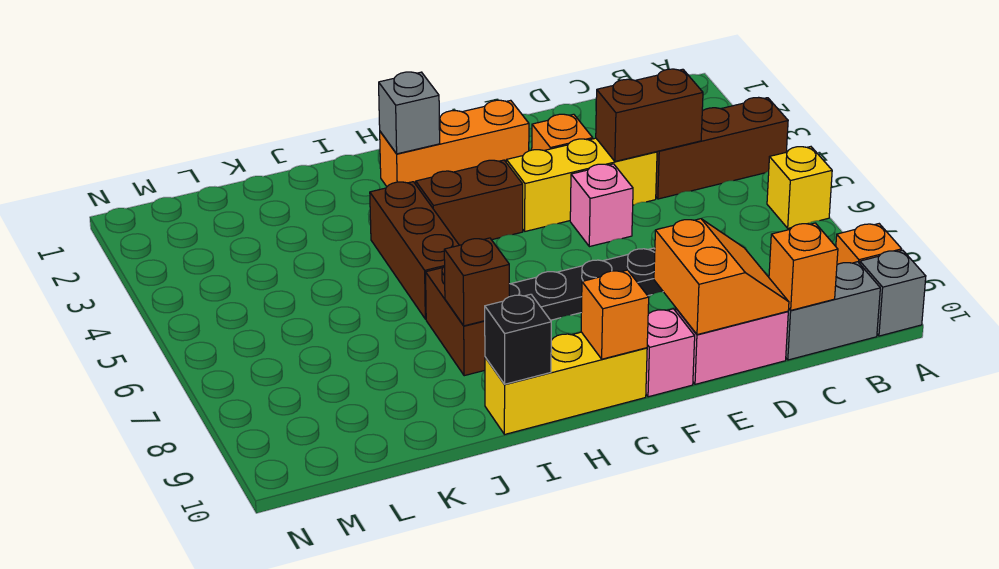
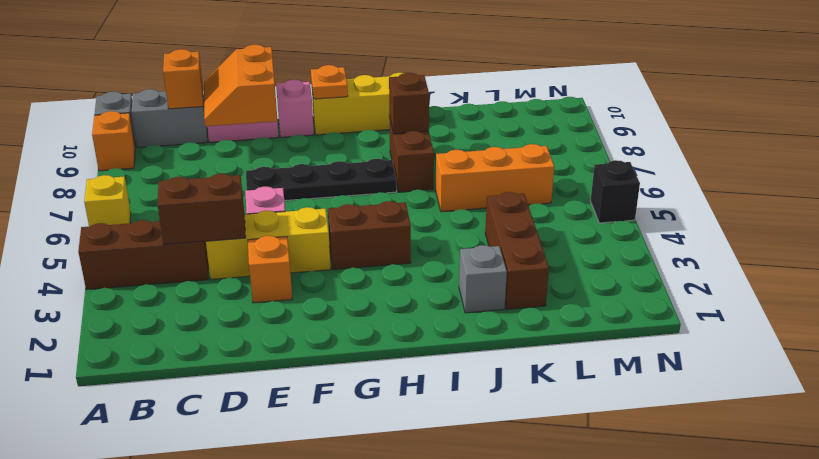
orange brick F2:H2 level 1 -> orange brick J6:L6 level 1
orange brick G10 level 2 -> orange plate G10 level 2
grey brick H2 level 2 -> grey brick J2 level 1
brown brick I4:I6 level 1 -> brown brick K2:K4 level 1
black brick I10 level 2 -> black brick N5 level 1

